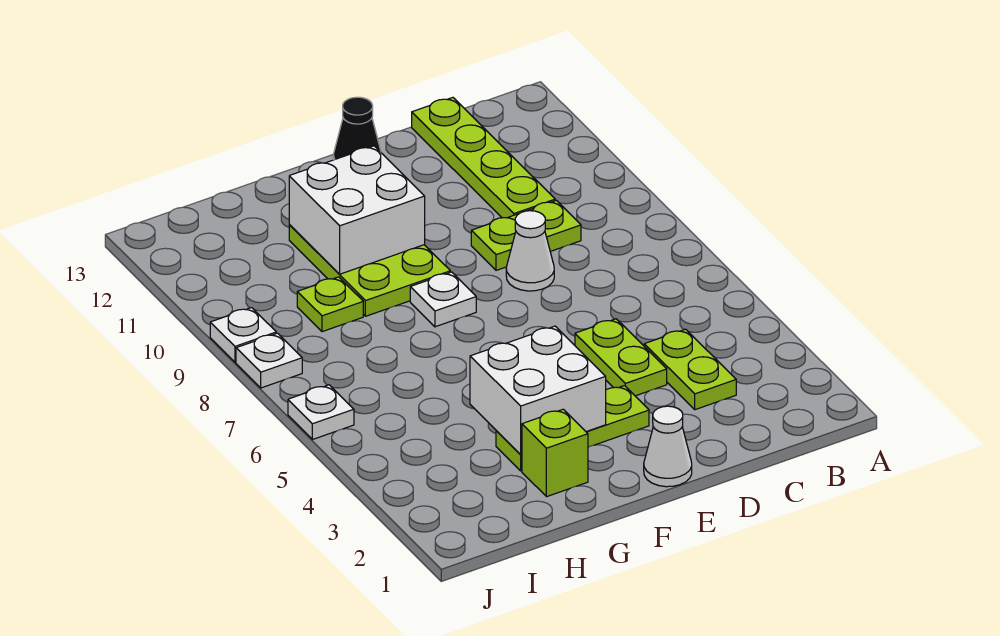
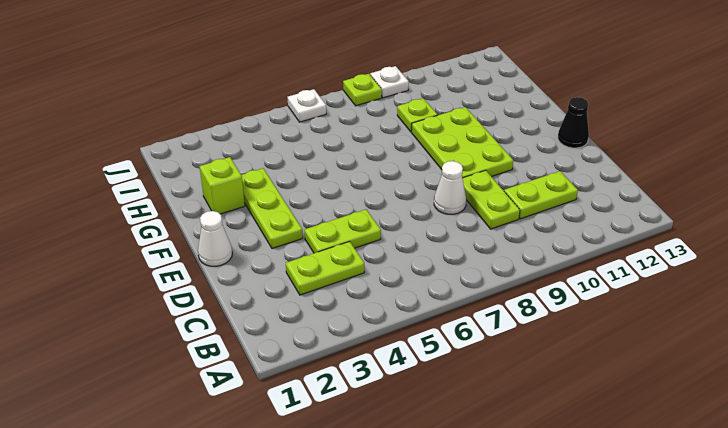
lime plate C10:C13 level 1 -> lime plate C10:C11 level 1
white brick F3:G4 level 2 -> none
white plate F8 level 1 -> none
lime plate F9:G11 level 1 -> lime plate E9:G10 level 1
white brick F10:G11 level 2 -> none
white plate J8 level 1 -> lime plate J8 level 1

